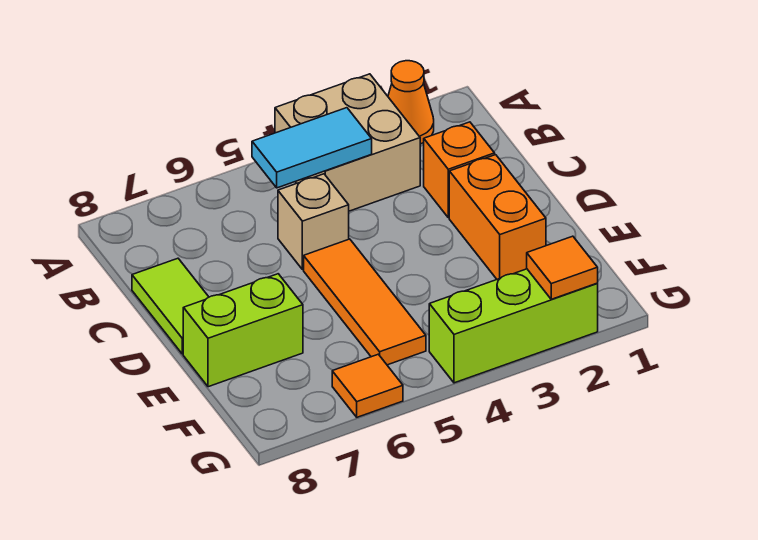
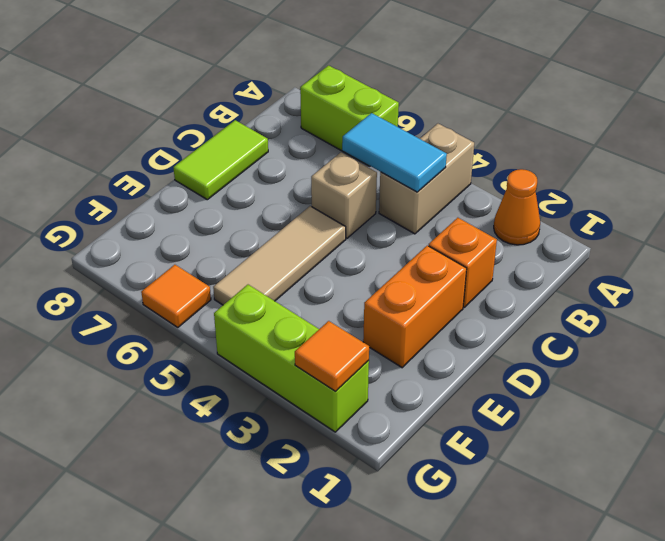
tan brick A3:B4 level 1 -> tan brick A4:B4 level 1
orange tile D5:F5 level 1 -> tan tile D5:F5 level 1
lime brick E7:E8 level 1 -> lime brick A6:A7 level 1

